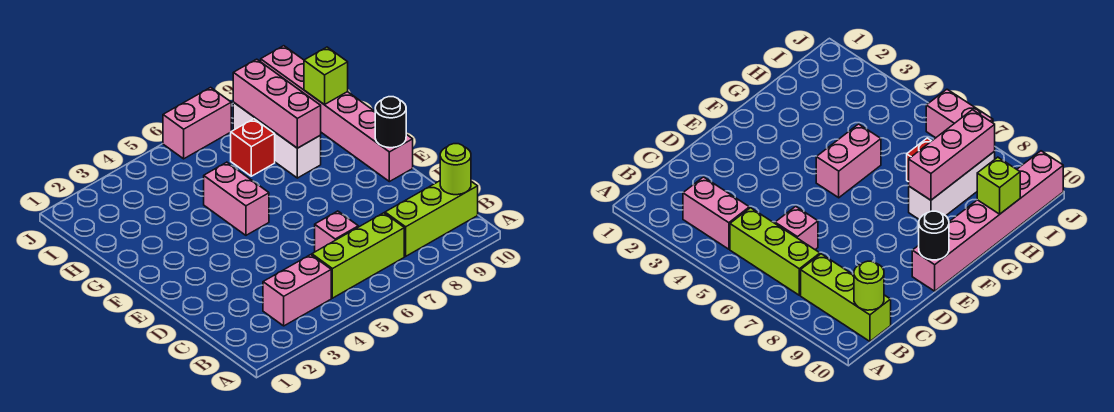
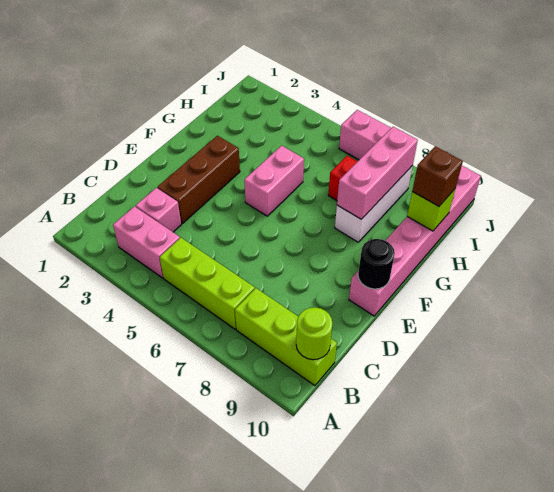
pink brick C6 level 1 -> pink brick C3 level 1
none -> brown brick D3:F3 level 1
none -> brown brick H10 level 3

